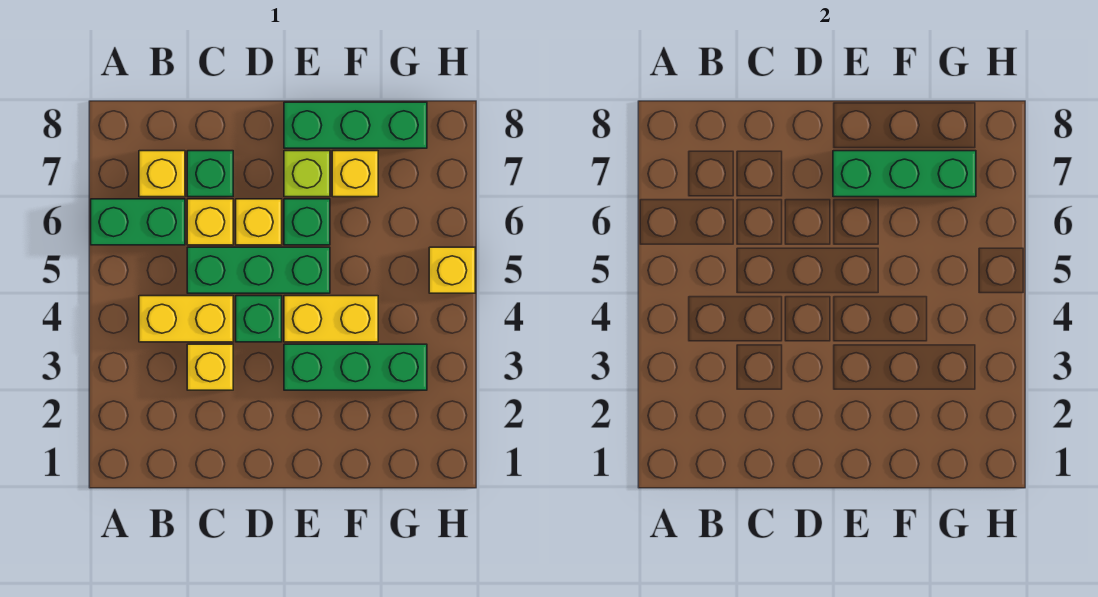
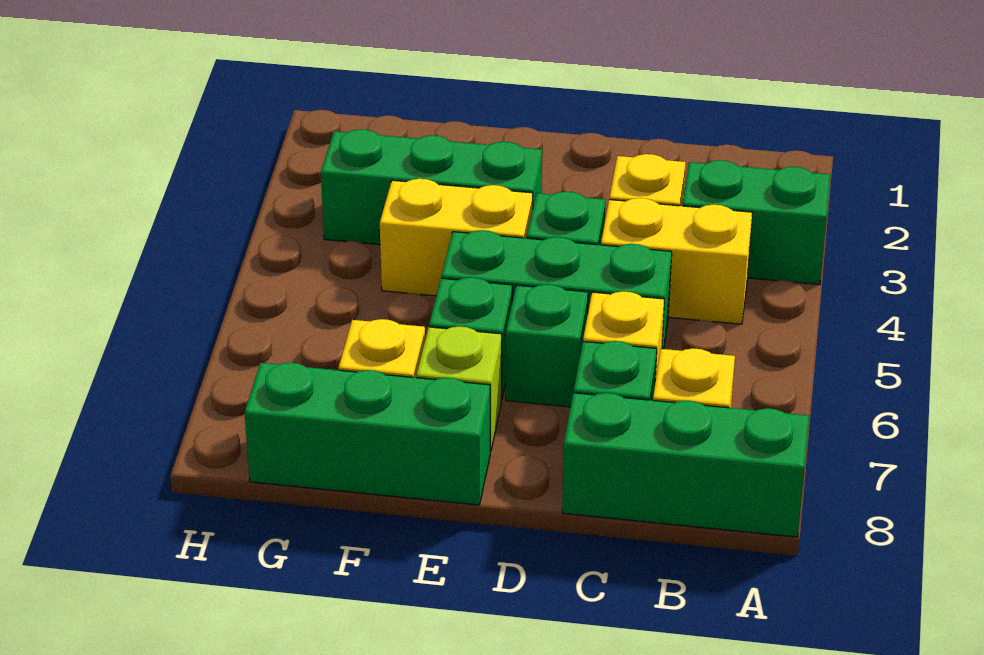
green brick A6:B6 level 1 -> green brick A3:B3 level 1
yellow brick D6 level 1 -> green brick D6 level 1
green brick E7:G7 level 2 -> green brick A8:C8 level 1
yellow brick H5 level 1 -> none

